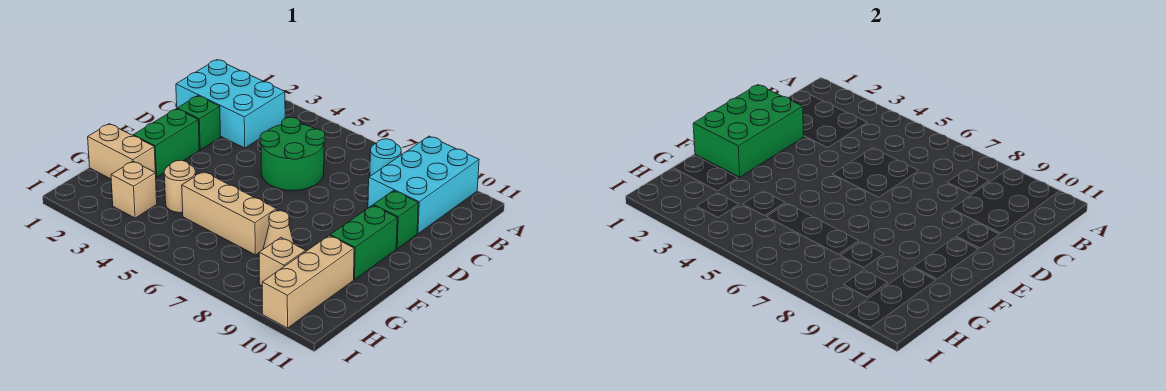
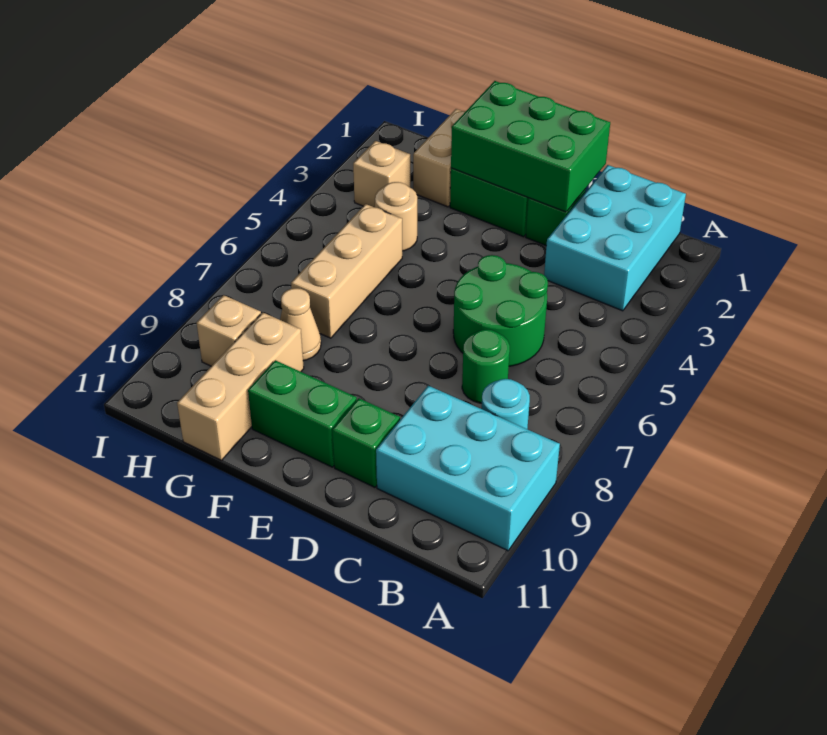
none -> green round brick C7 level 1
tan brick G10:I10 level 1 -> tan brick G9:G11 level 1

